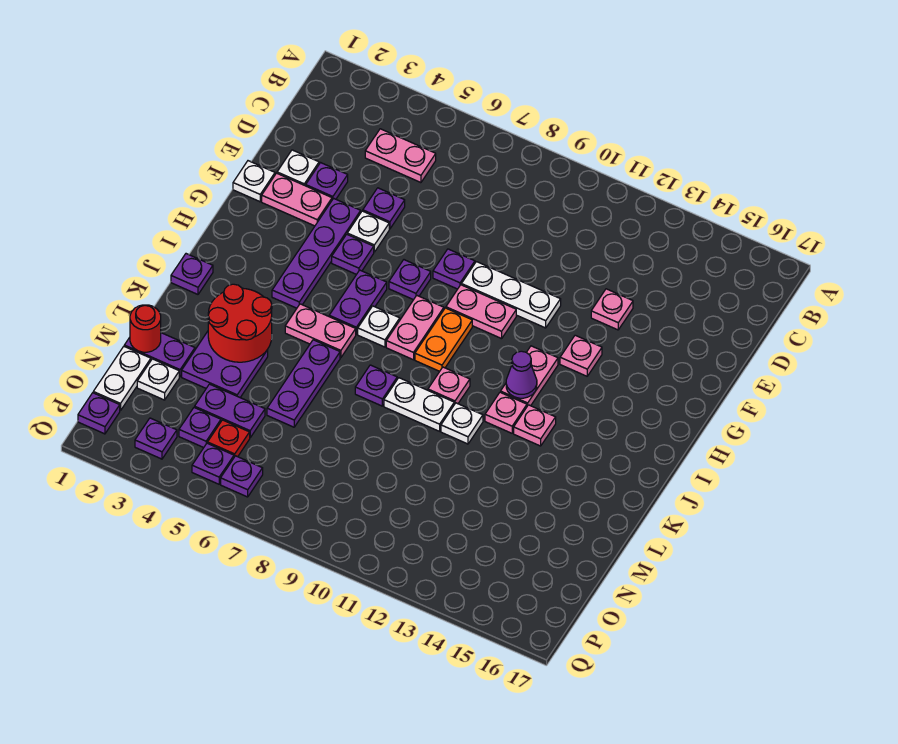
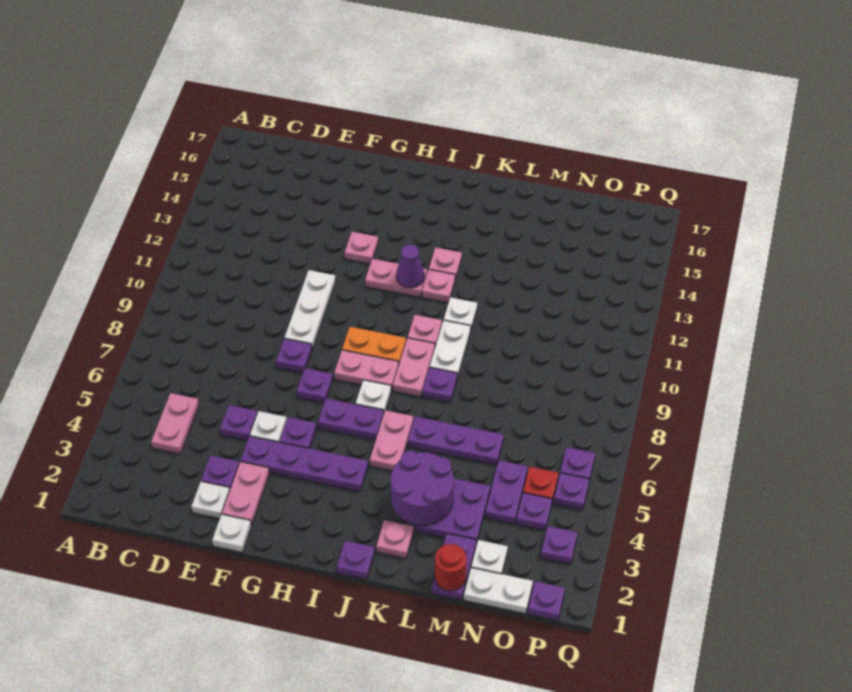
pink plate E13 level 1 -> pink plate K2 level 1
pink plate G9:G10 level 1 -> pink plate J8:J9 level 1
red round brick K3:L4 level 2 -> purple round brick K3:L4 level 2

